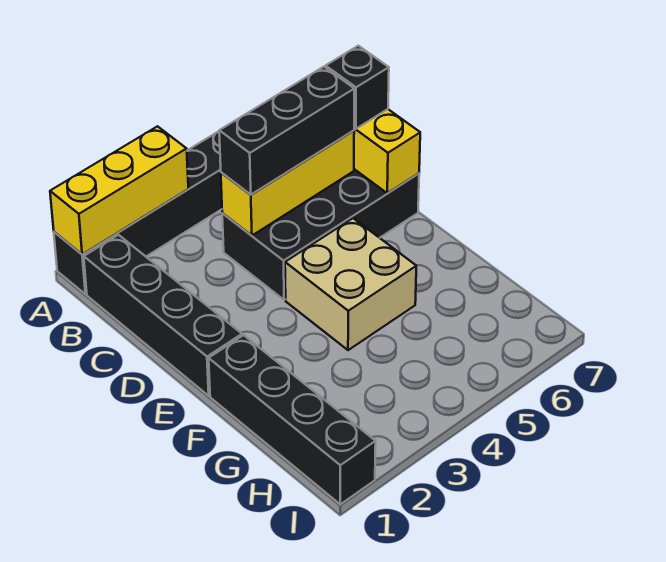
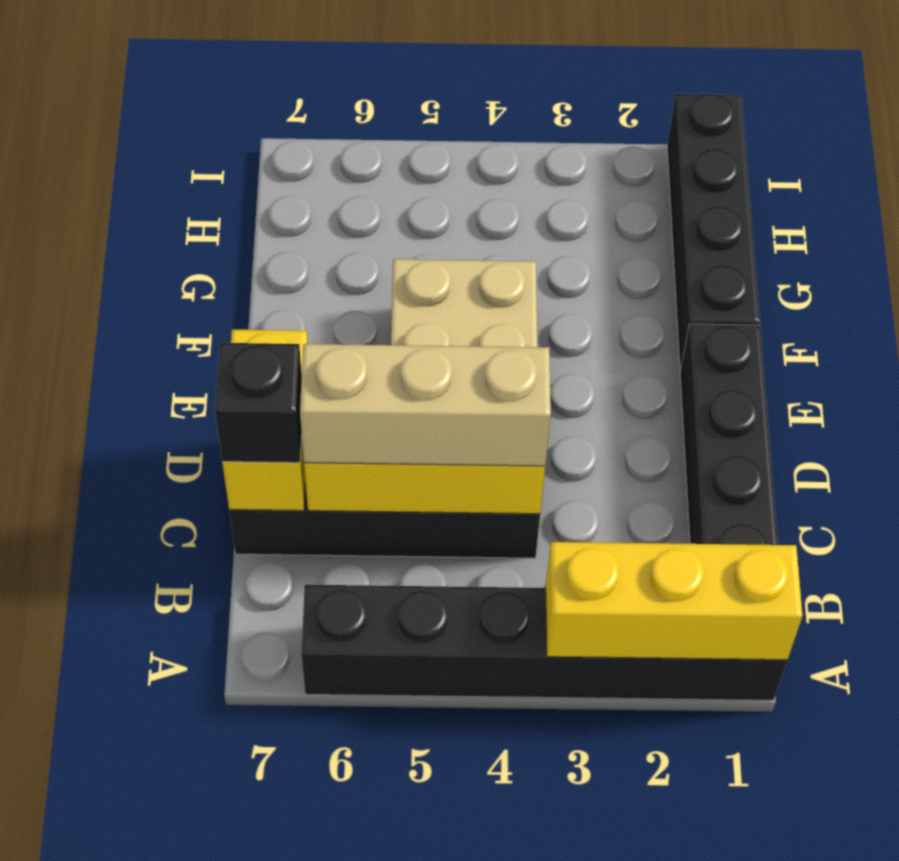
black brick C4:C6 level 3 -> tan brick C4:C6 level 3

